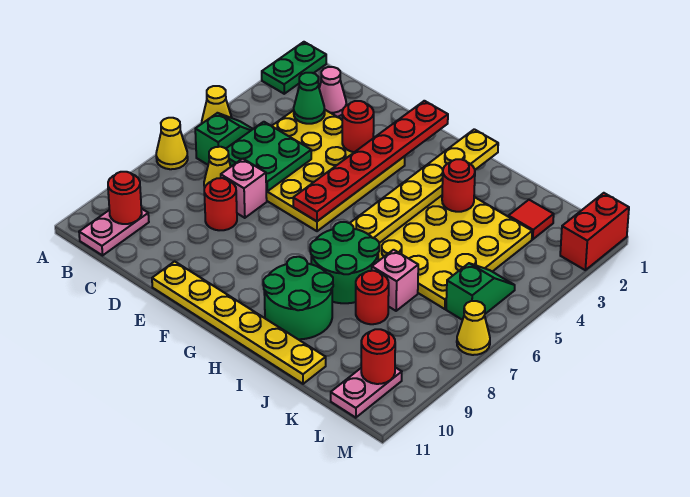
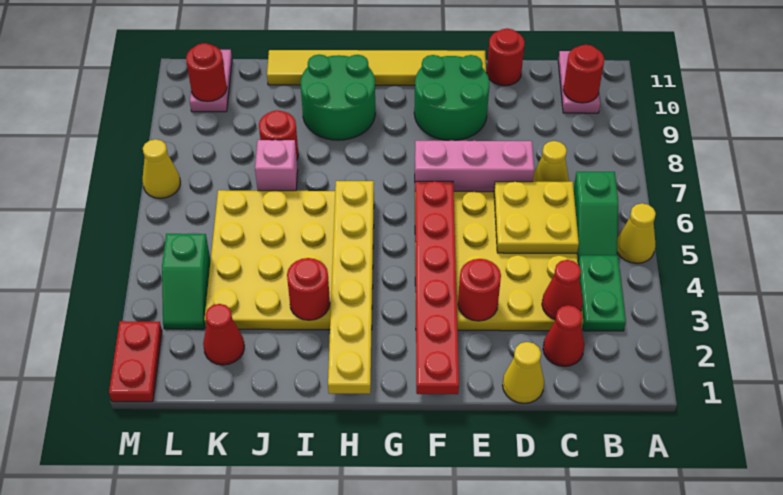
green plate A1:A2 level 1 -> green plate B3:B4 level 1
yellow cone A7 level 1 -> yellow cone D1 level 1
pink cone C2 level 1 -> red cone C2 level 1
green cone C3 level 2 -> red cone C3 level 2
green plate C5:D6 level 2 -> yellow plate C5:D6 level 2
pink brick D7 level 1 -> pink brick D7:F7 level 1
red round brick D8 level 1 -> red round brick D11 level 1
yellow plate E11:J11 level 1 -> yellow tile E11:J11 level 1
green round brick H7:I8 level 1 -> green round brick E9:F10 level 1
red tile K2 level 1 -> red cone K2 level 1
green slope L5:L6 level 1 top 6 -> green slope L3:L4 level 1 top 4
red brick M1:M2 level 1 -> red plate M1:M2 level 1

